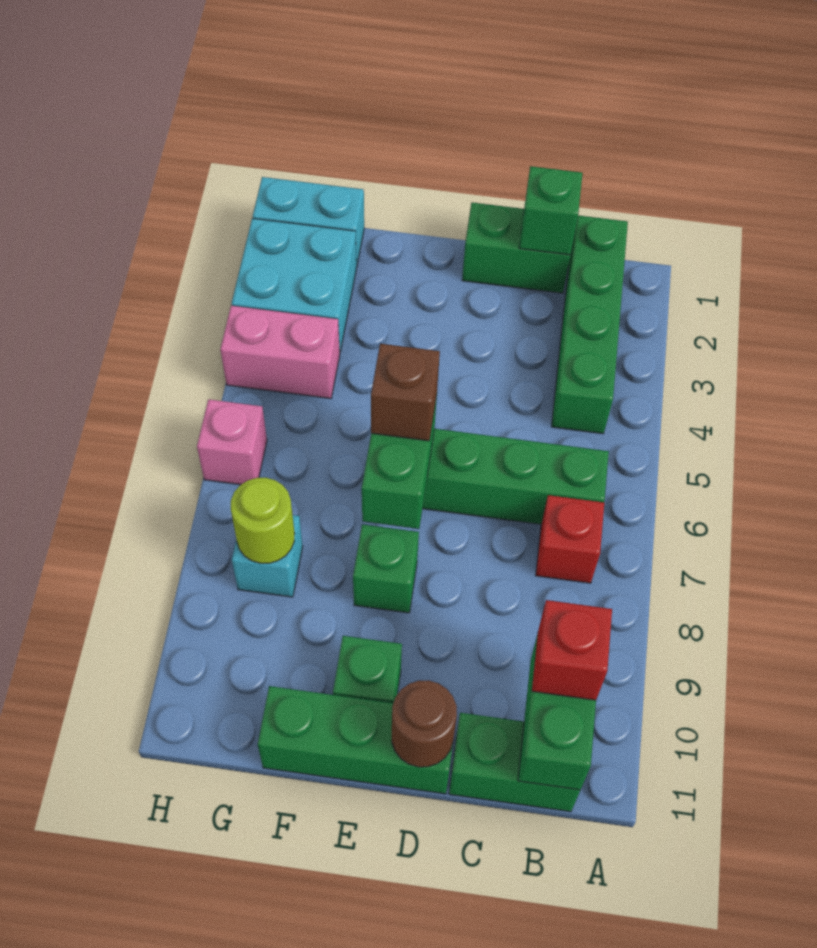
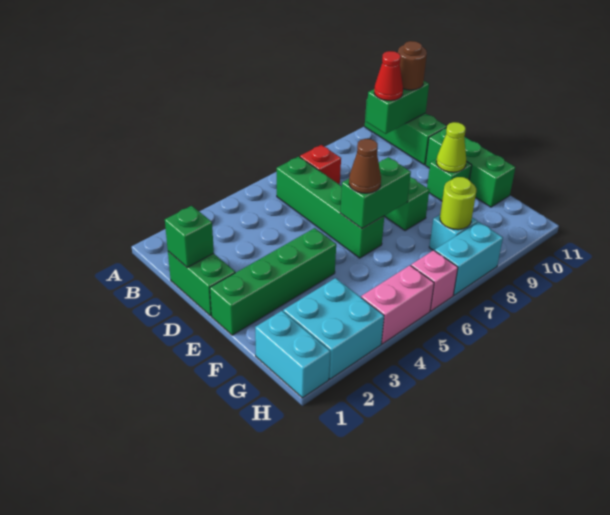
green brick B1:B4 level 1 -> green brick E1:E4 level 1
red brick B10 level 3 -> red cone B10 level 3
green brick B11:C11 level 1 -> green brick A11:C11 level 1
brown round brick D11 level 2 -> brown round brick B11 level 3
brown brick E6 level 3 -> brown cone E6 level 3
none -> lime cone E10 level 2
pink brick G4:H4 level 1 -> pink brick H4:H5 level 1
none -> cyan brick H7:H8 level 1

